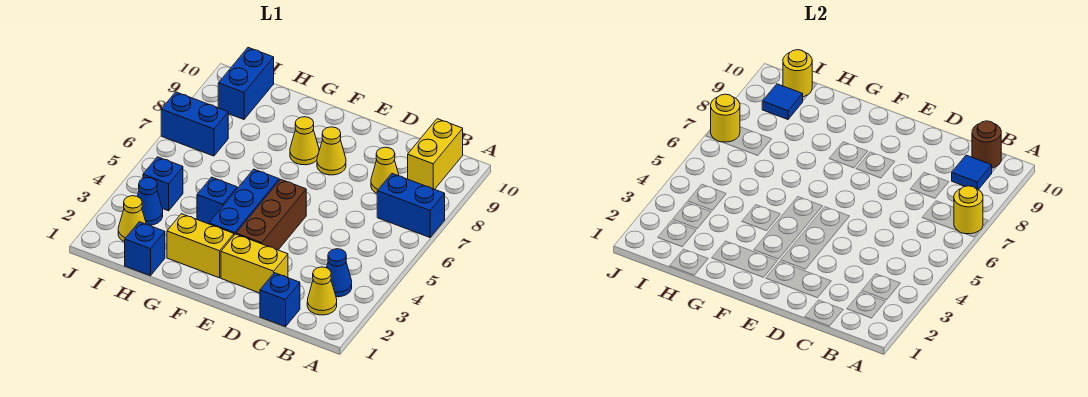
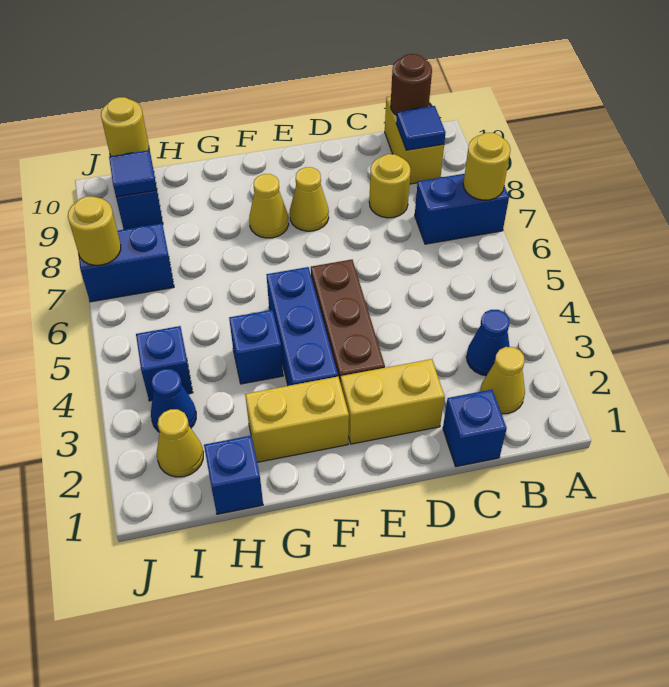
yellow cone C8 level 1 -> yellow round brick C8 level 1

